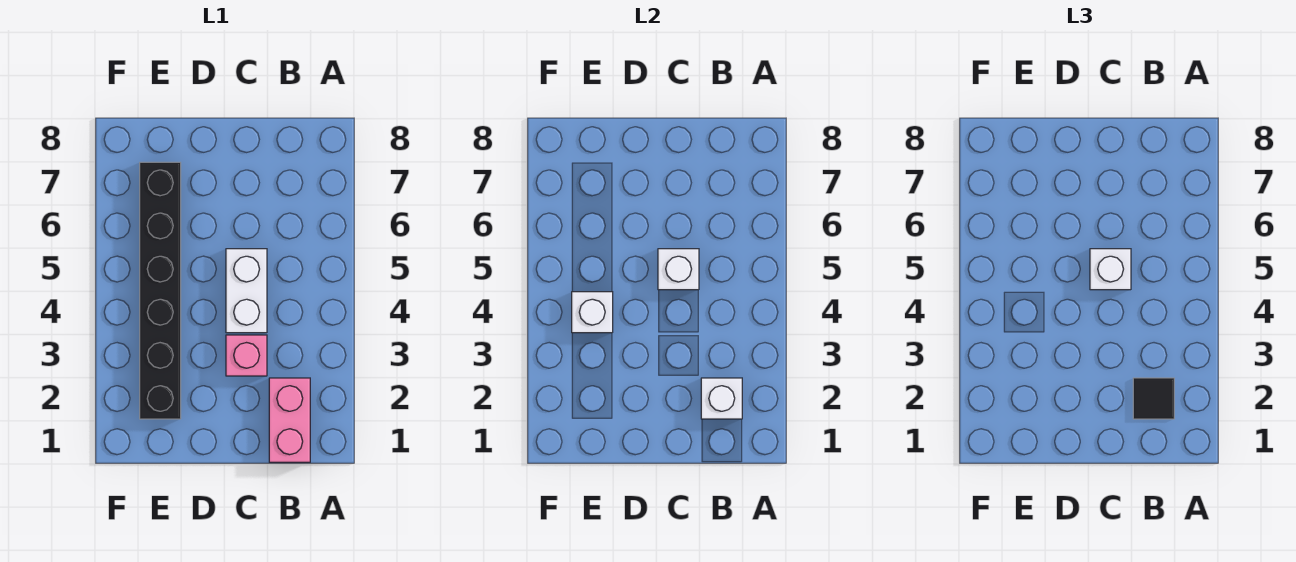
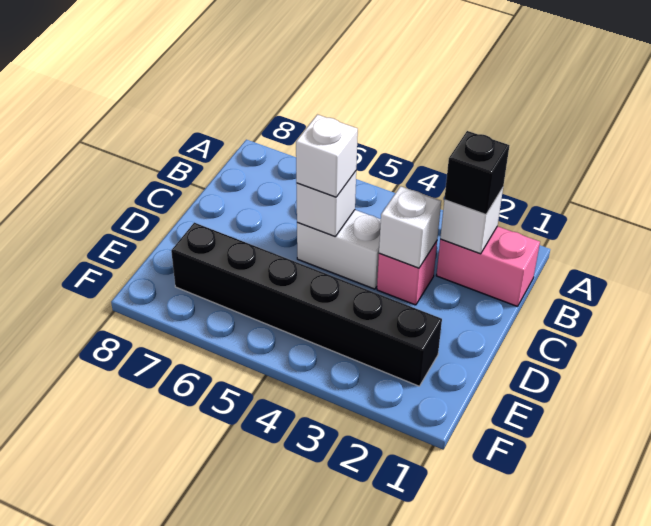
black tile B2 level 3 -> black brick B2 level 3
white brick E4 level 2 -> white brick C3 level 2

